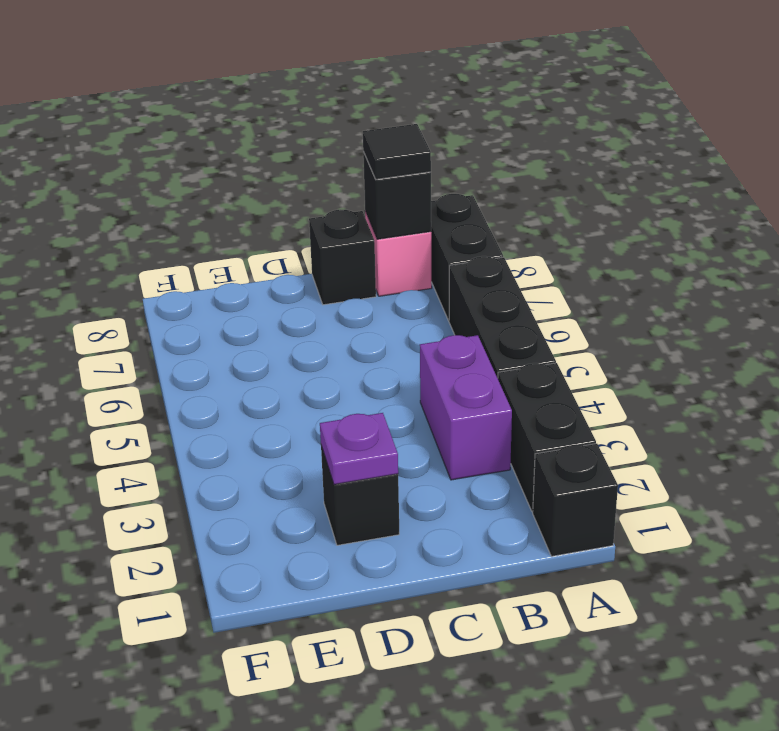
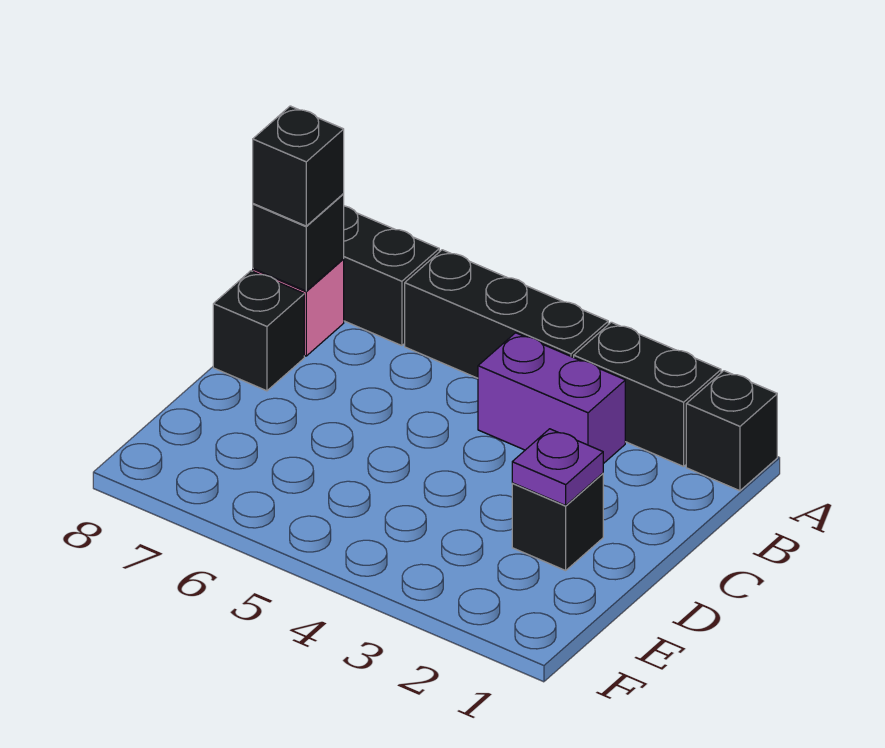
black tile B8 level 3 -> black brick B8 level 3

